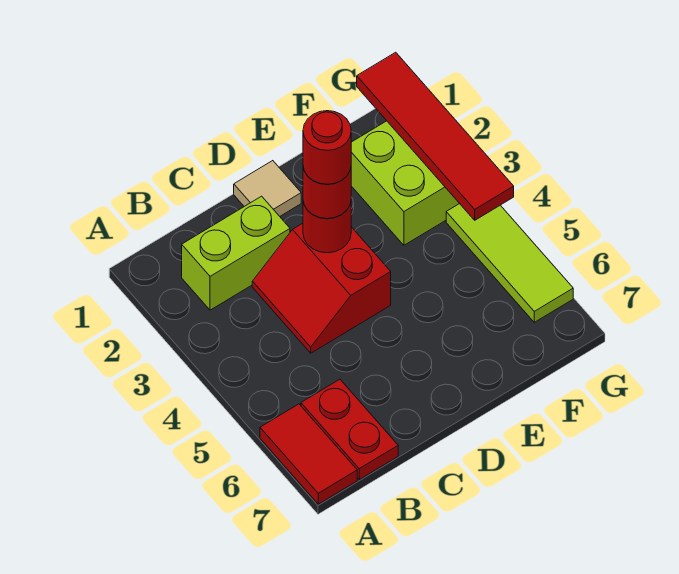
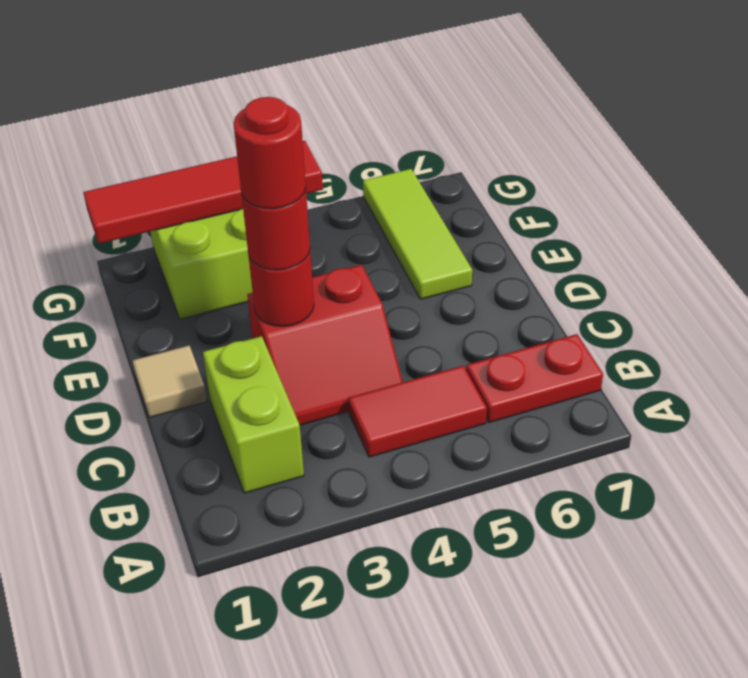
red tile A6:A7 level 1 -> red tile B4:B5 level 1
lime tile G4:G6 level 1 -> lime tile E6:G6 level 1

